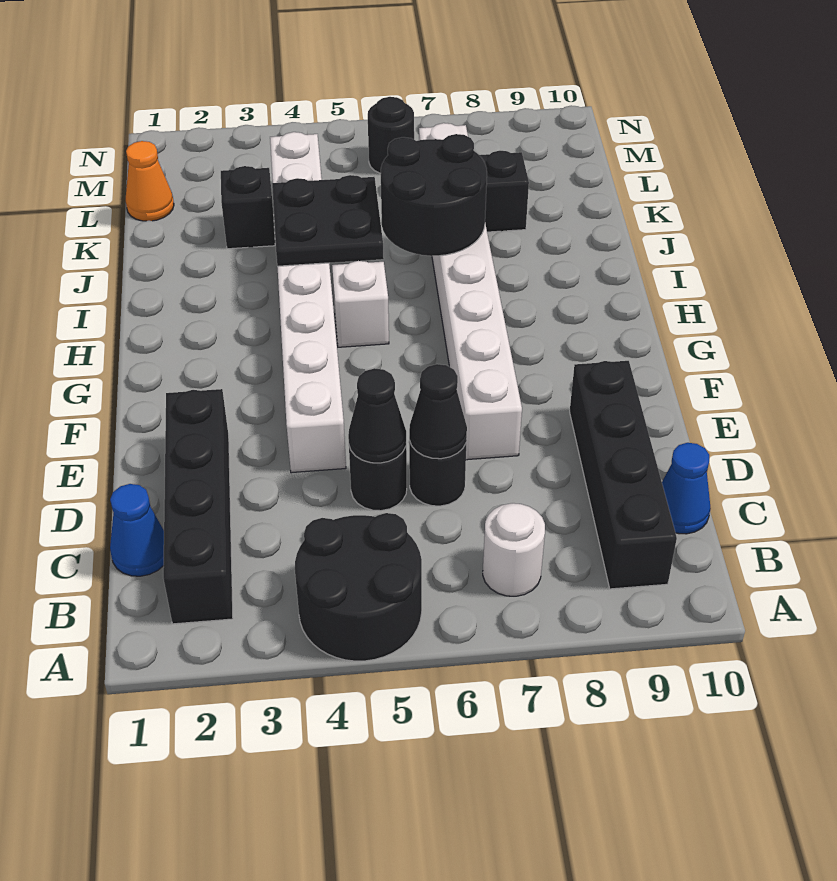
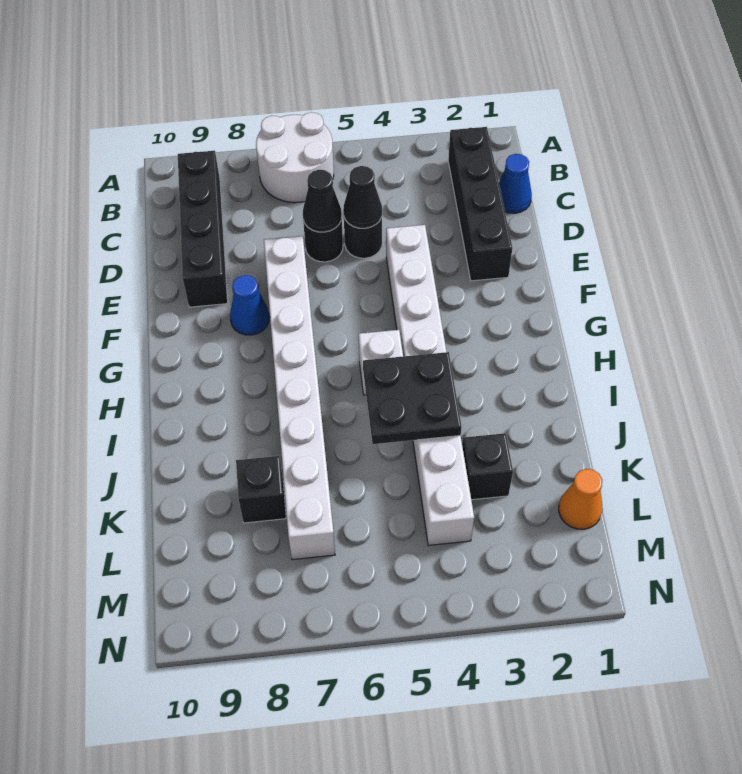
black round brick A4:B5 level 1 -> none
white round brick B7 level 1 -> white round brick A6:B7 level 1
blue cone C10 level 1 -> blue cone F8 level 1
black round brick I6:J7 level 2 -> none
black round brick M6 level 1 -> none

